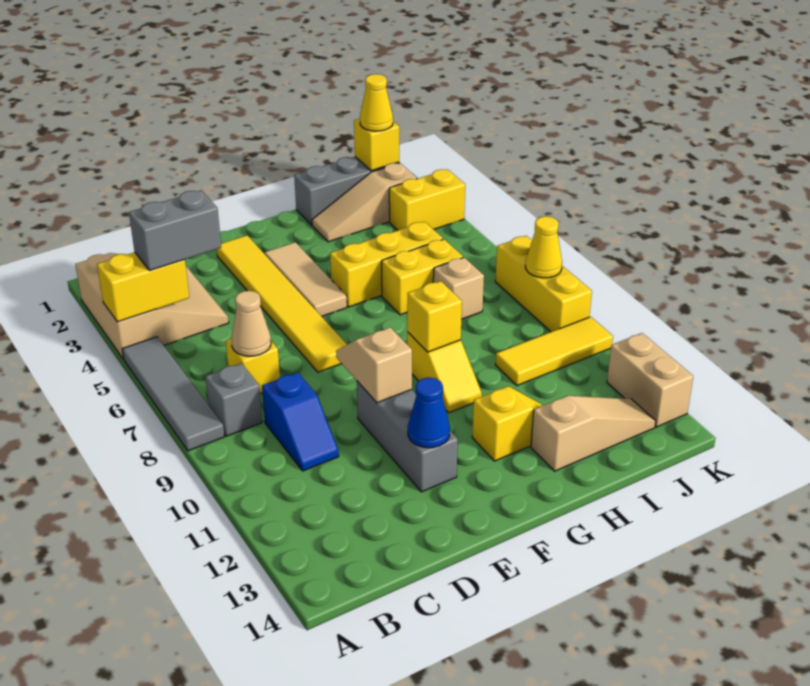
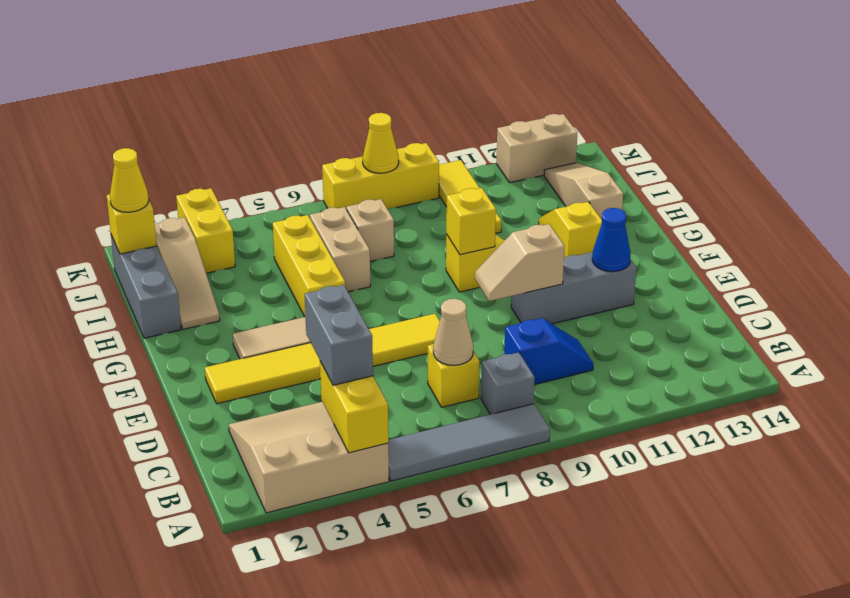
yellow brick H6:I6 level 1 -> tan brick H6:I6 level 1

